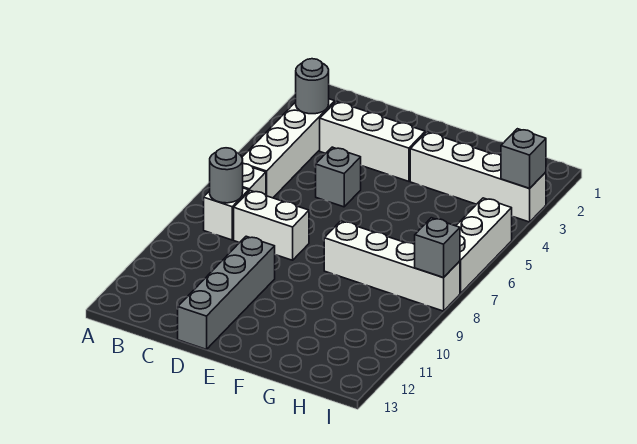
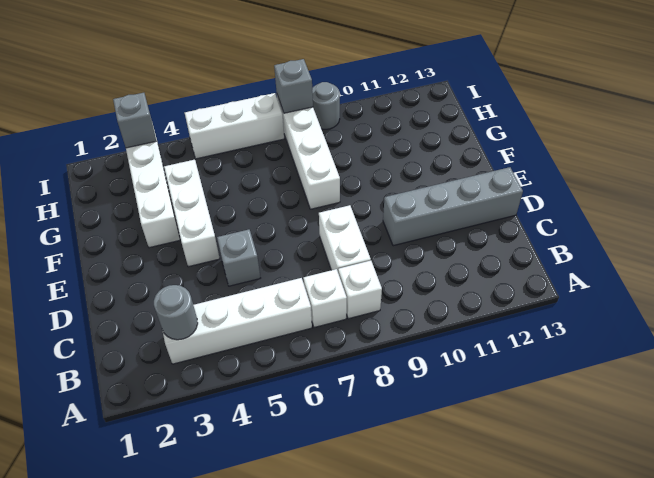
grey round brick B8 level 2 -> grey round brick I9 level 1
white brick C3:E3 level 1 -> white brick E4:G4 level 1

